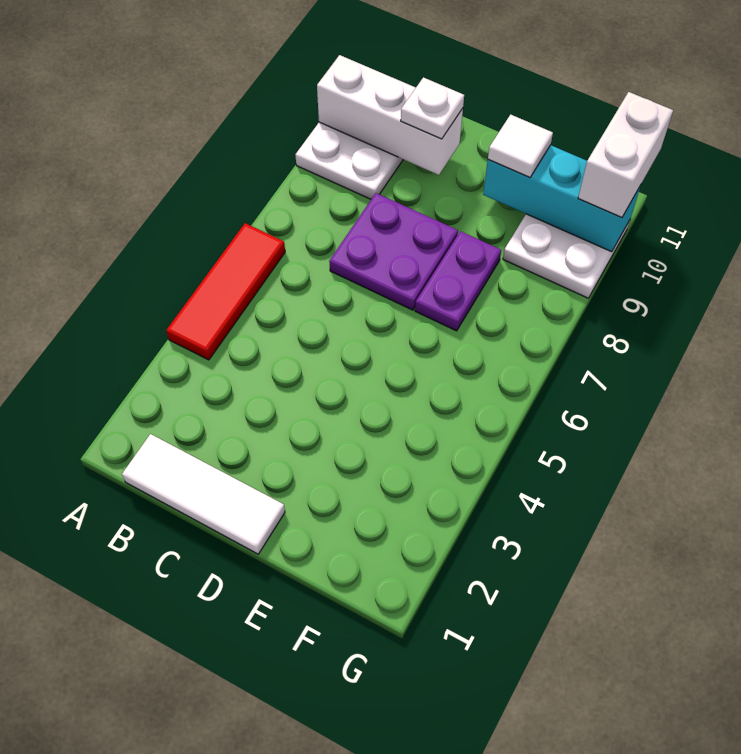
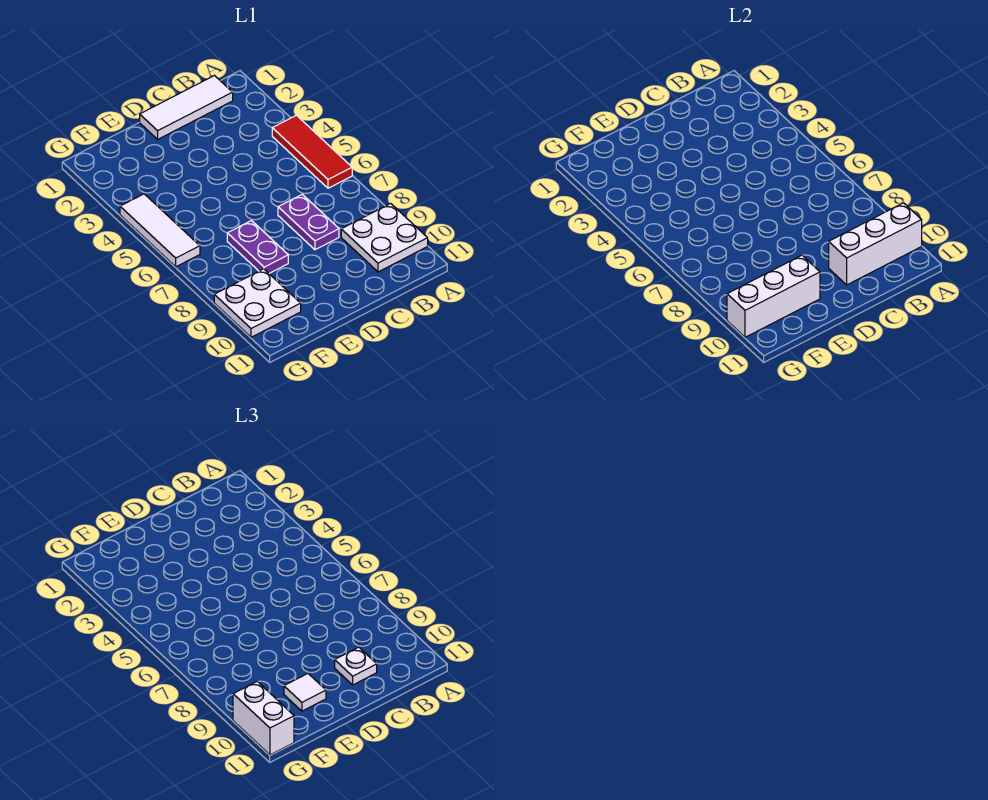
purple plate C7:D8 level 1 -> purple plate C7:C8 level 1
cyan brick E10:G10 level 2 -> white brick E10:G10 level 2
none -> white tile G4:G6 level 1

